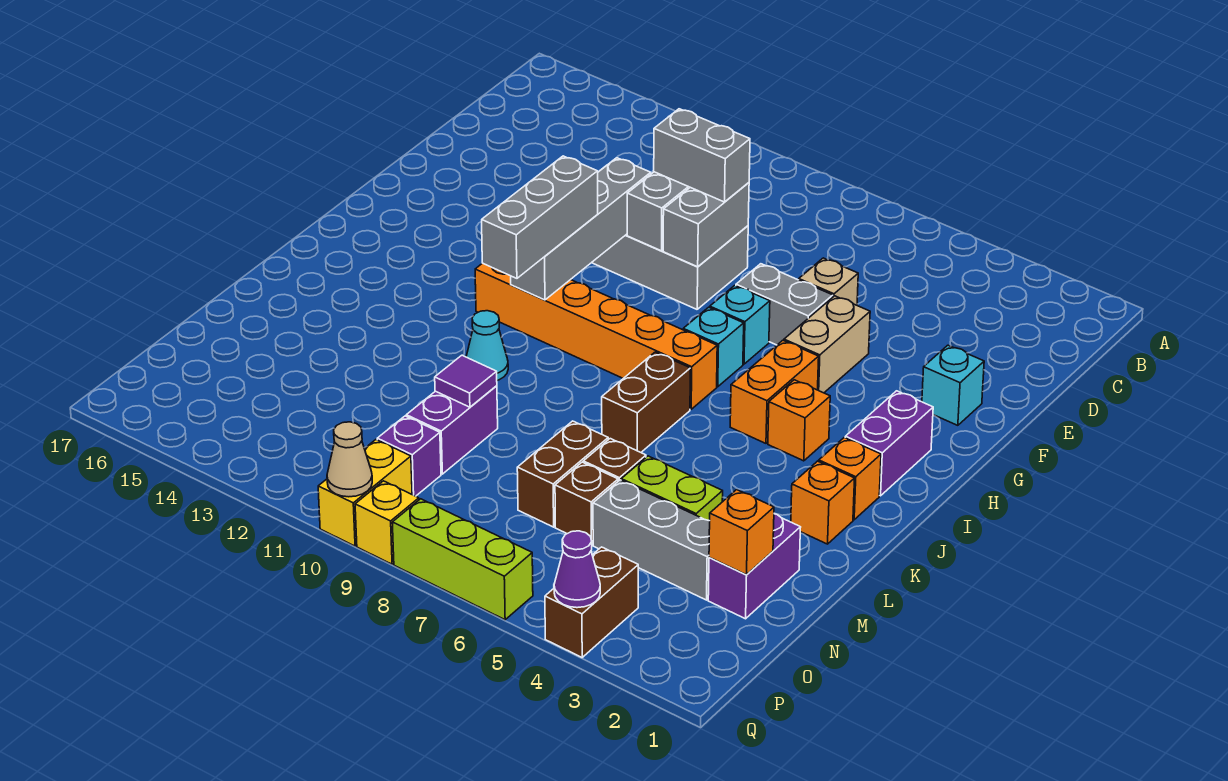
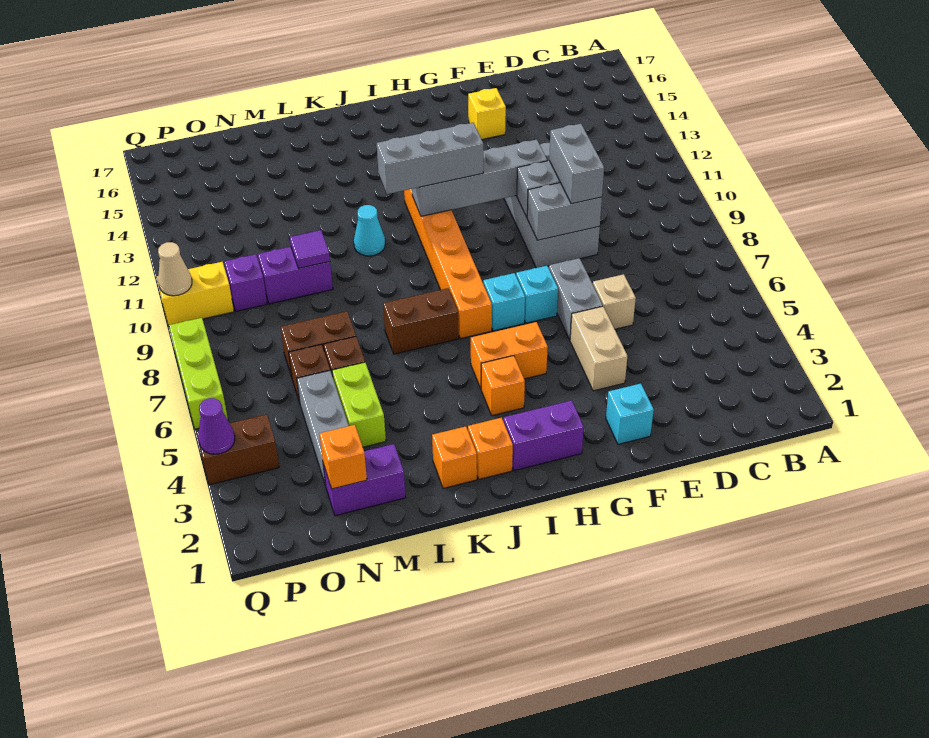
tan brick F5:G5 level 1 -> tan brick F4:F5 level 1
yellow brick Q9 level 1 -> yellow brick F15 level 1

